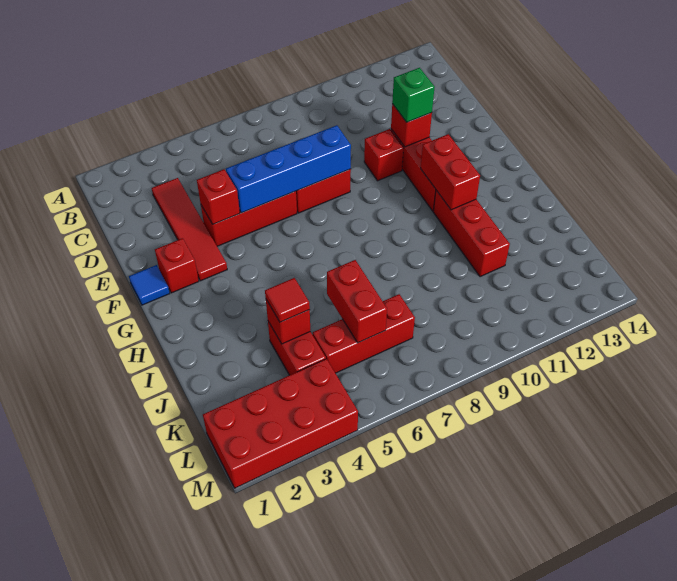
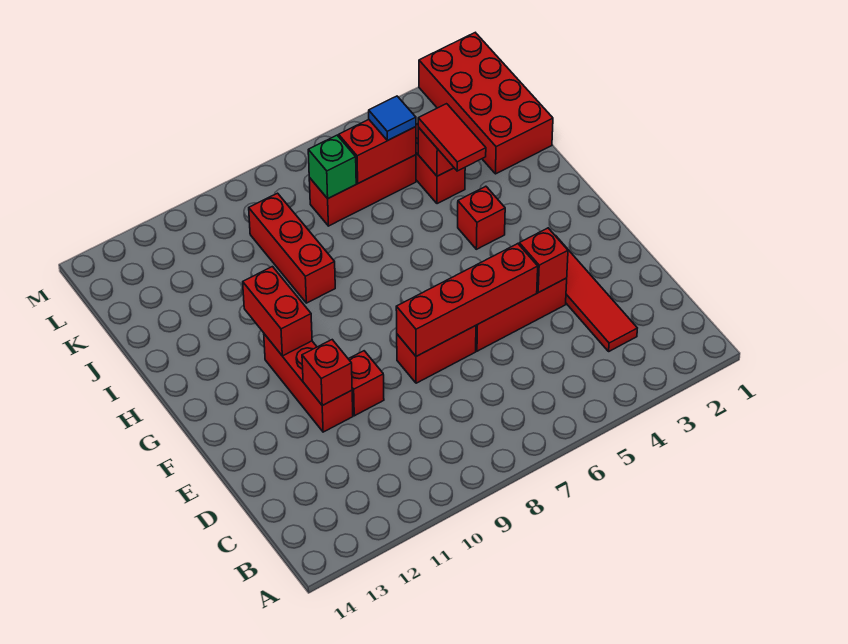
blue brick E5:E8 level 2 -> red brick E5:E8 level 2
green brick E11 level 3 -> green brick K7 level 2
blue tile F1 level 1 -> blue tile K5 level 3
red brick F2 level 1 -> red brick H4 level 1
red brick H11:J11 level 1 -> red brick I9:K9 level 1
red tile J4 level 3 -> red tile I4:J4 level 3
red brick J6:K6 level 2 -> red brick K5:K6 level 2
red brick L1:M4 level 1 -> red brick J1:M2 level 1

